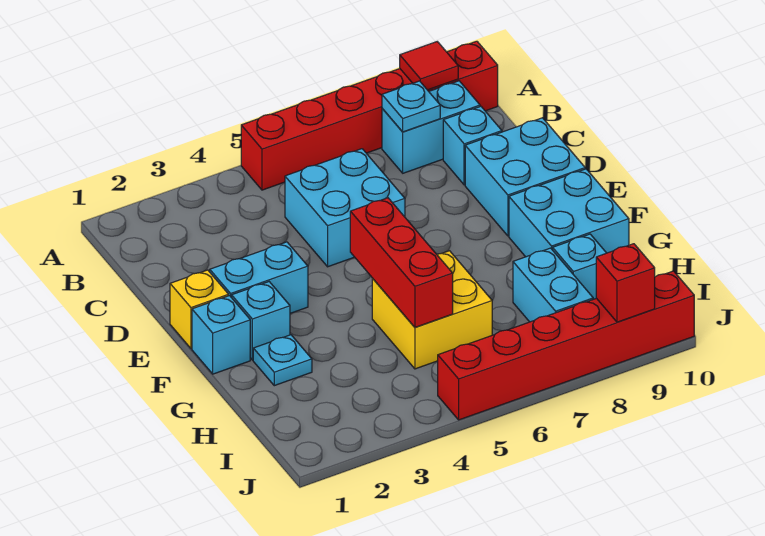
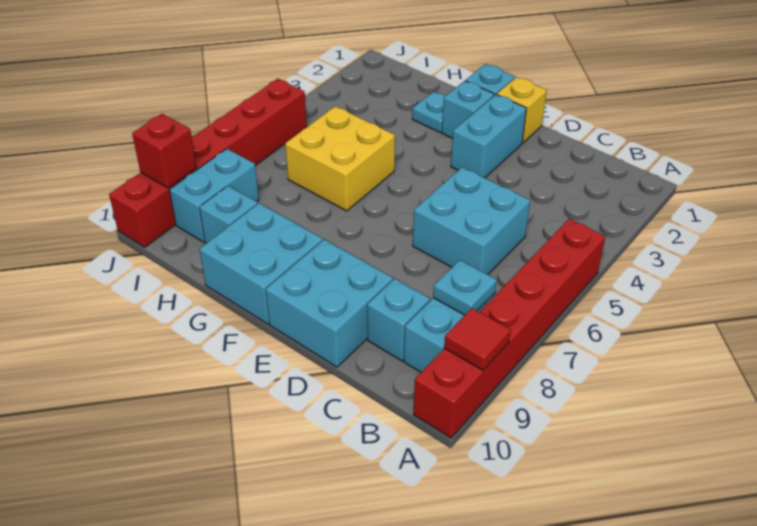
red brick F5:H5 level 2 -> none
cyan brick H8:I8 level 1 -> cyan brick I8:I9 level 1

